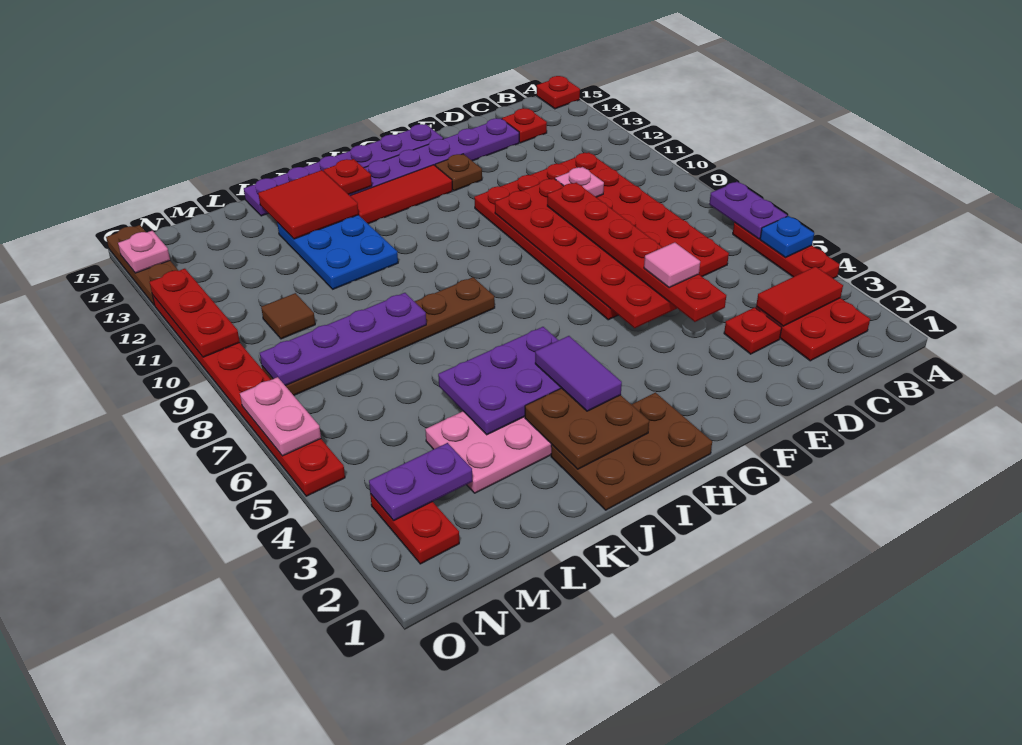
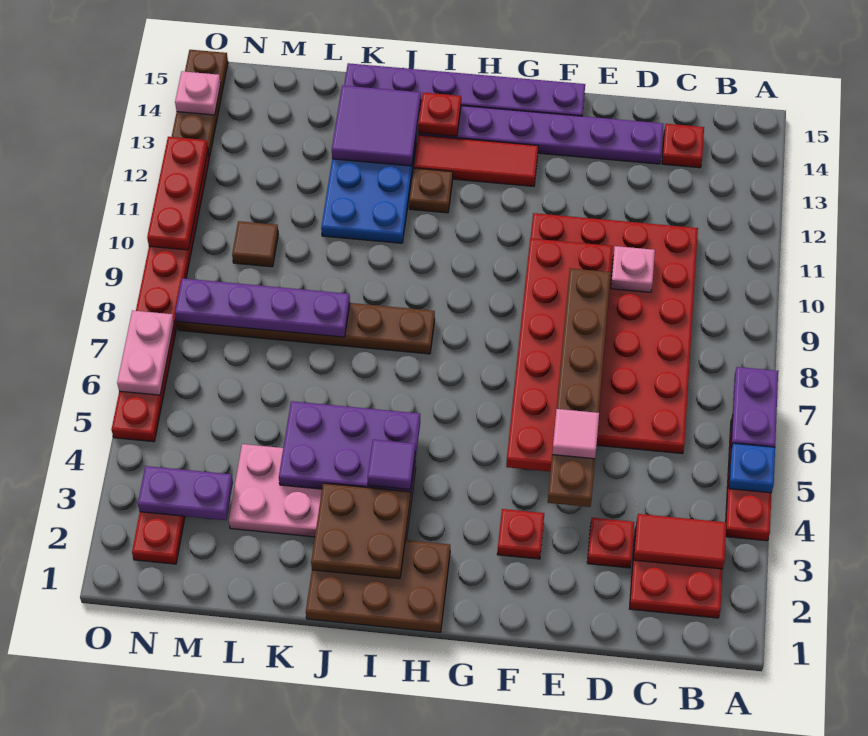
red plate A15 level 1 -> red plate F3 level 1
red plate E4:E9 level 3 -> brown plate E4:E9 level 3
brown plate F13 level 1 -> brown plate I12 level 1
purple tile I3:I4 level 3 -> purple tile I4 level 3
red tile J13:K14 level 2 -> purple tile J13:K14 level 2

